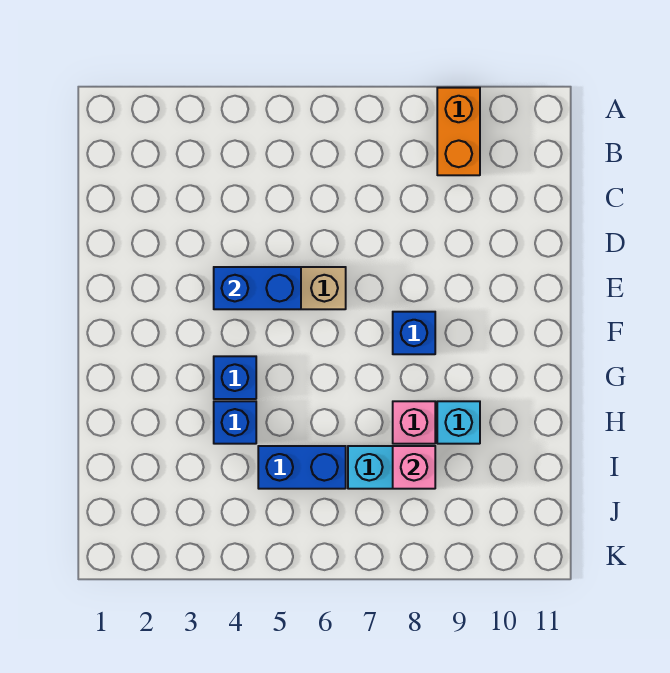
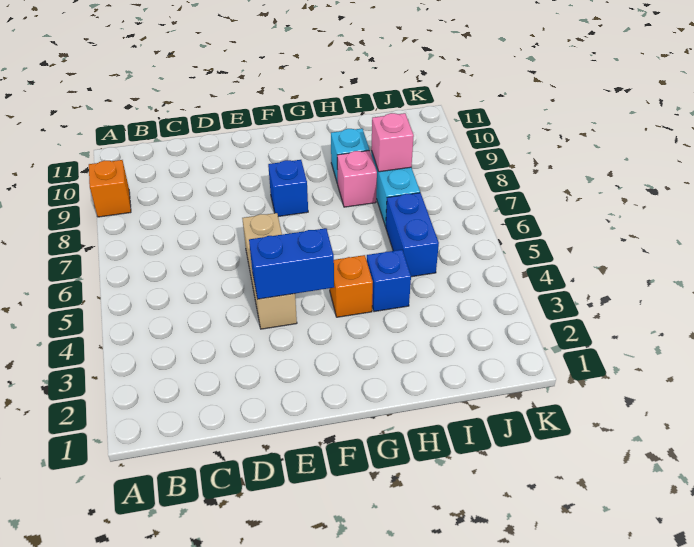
orange brick A9:B9 level 1 -> orange brick A9 level 1
blue brick E4:E5 level 2 -> blue brick E4:F4 level 2
blue brick G4 level 1 -> orange brick G4 level 1

